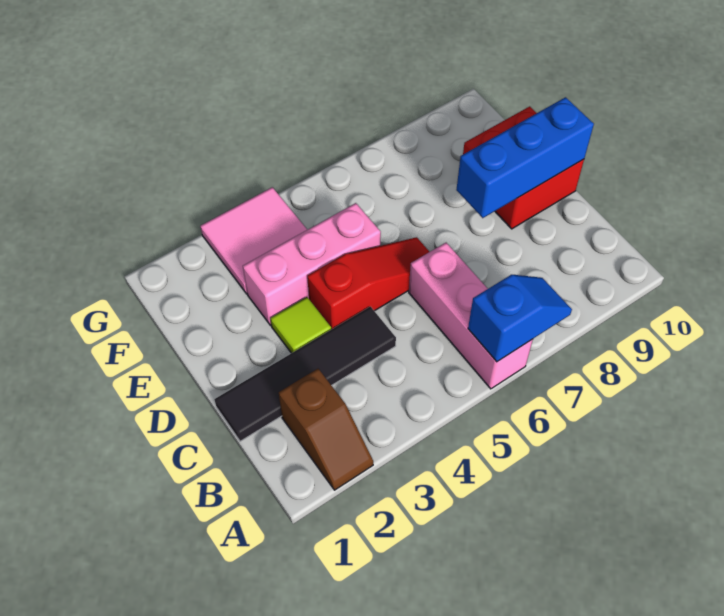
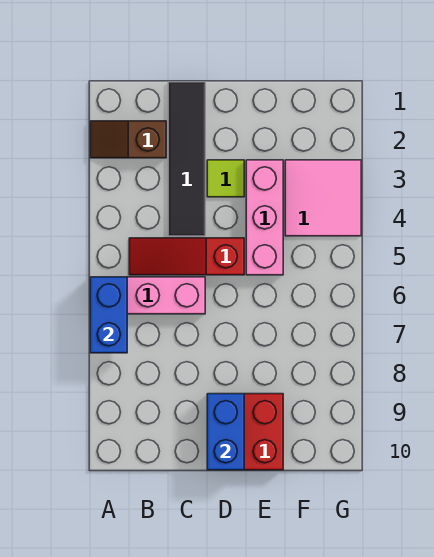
blue slope A6:A7 level 2 top 6 -> blue brick A6:A7 level 2
red slope D4:D6 level 1 top 4 -> red slope B5:D5 level 1 top D
blue brick D8:D10 level 2 -> blue brick D9:D10 level 2

